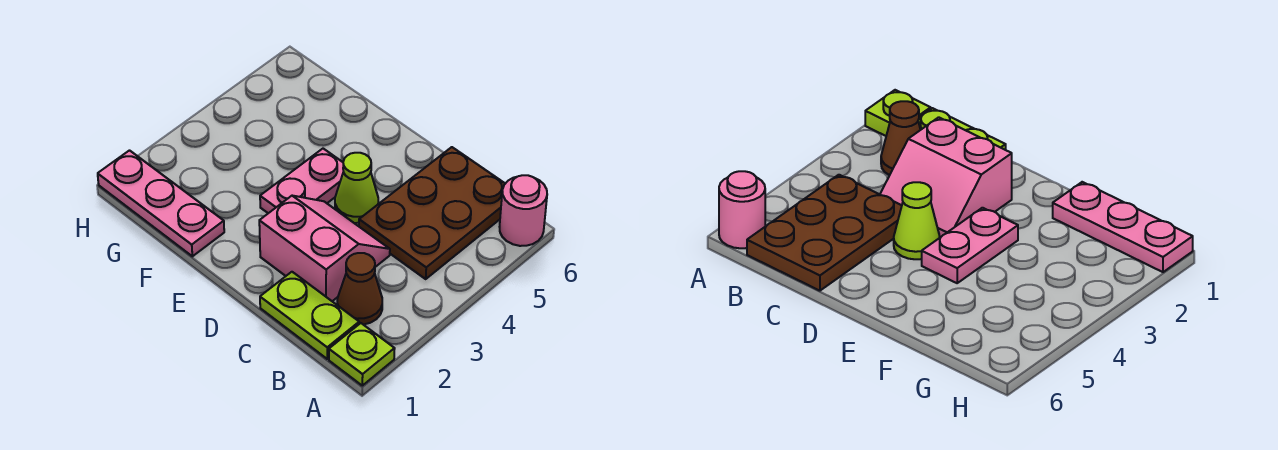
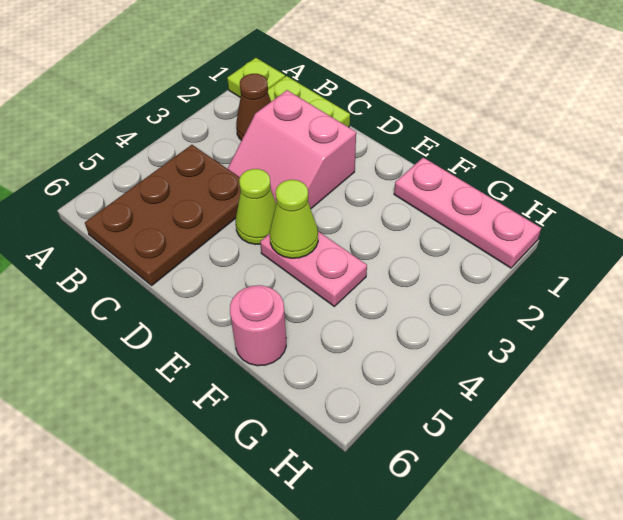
pink round brick A6 level 1 -> pink round brick F6 level 1
pink plate E3:E4 level 1 -> pink plate E4:F4 level 1
none -> lime cone E4 level 2

